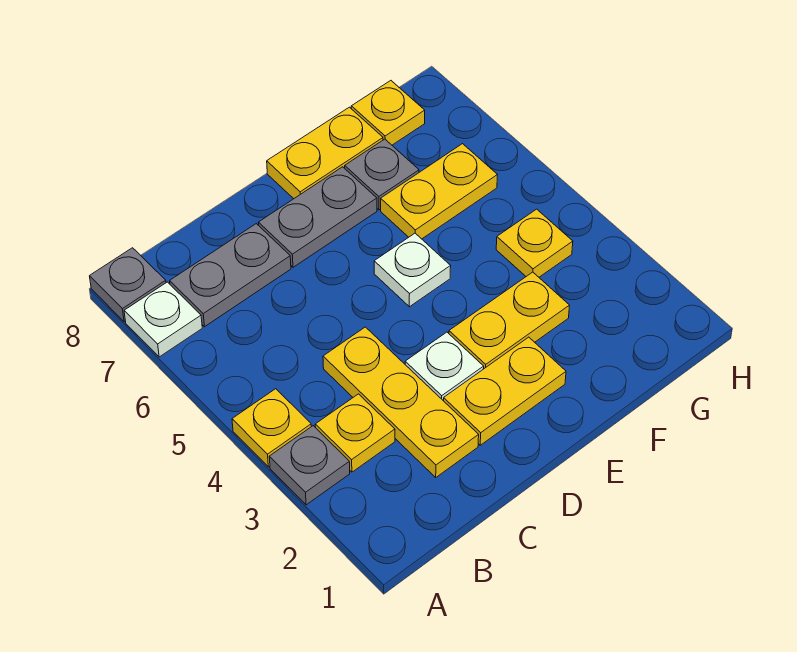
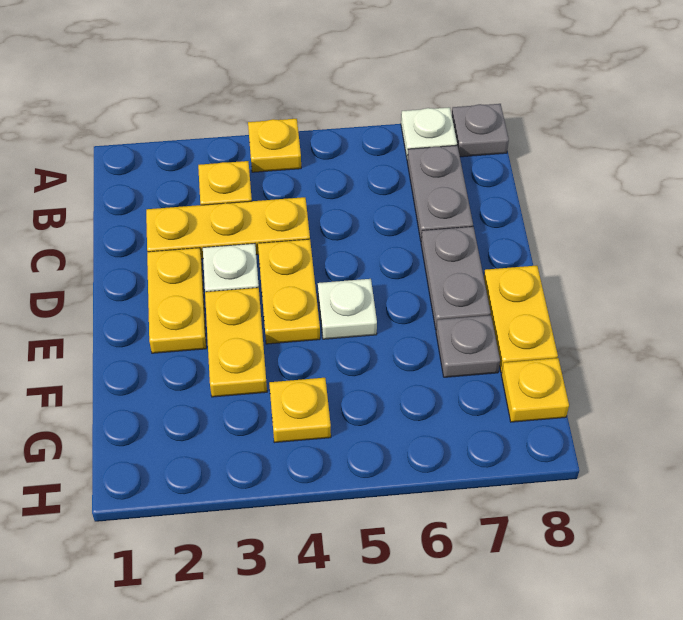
grey plate A3 level 1 -> none
yellow plate F6:G6 level 1 -> yellow plate D4:E4 level 1

